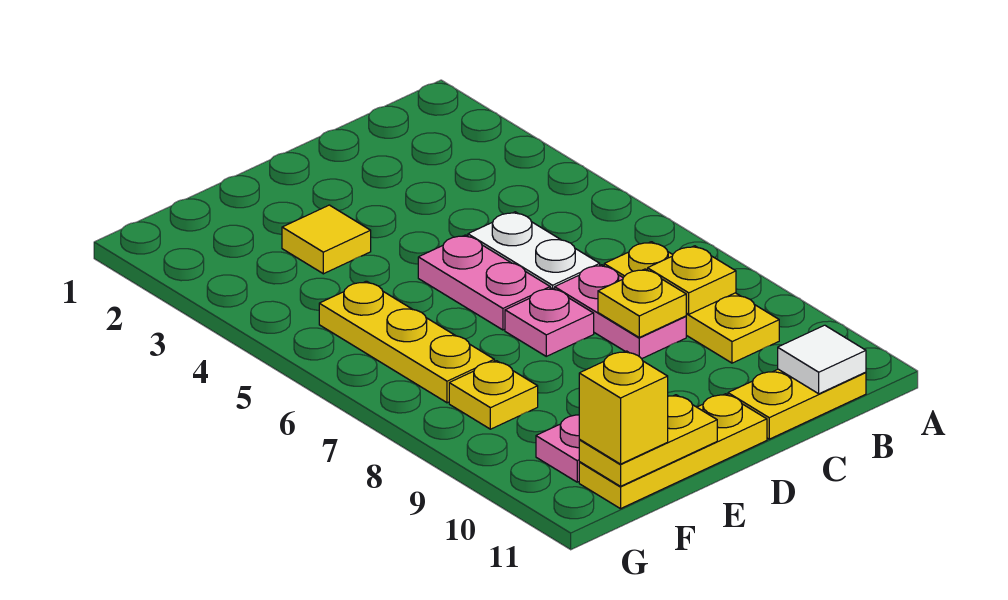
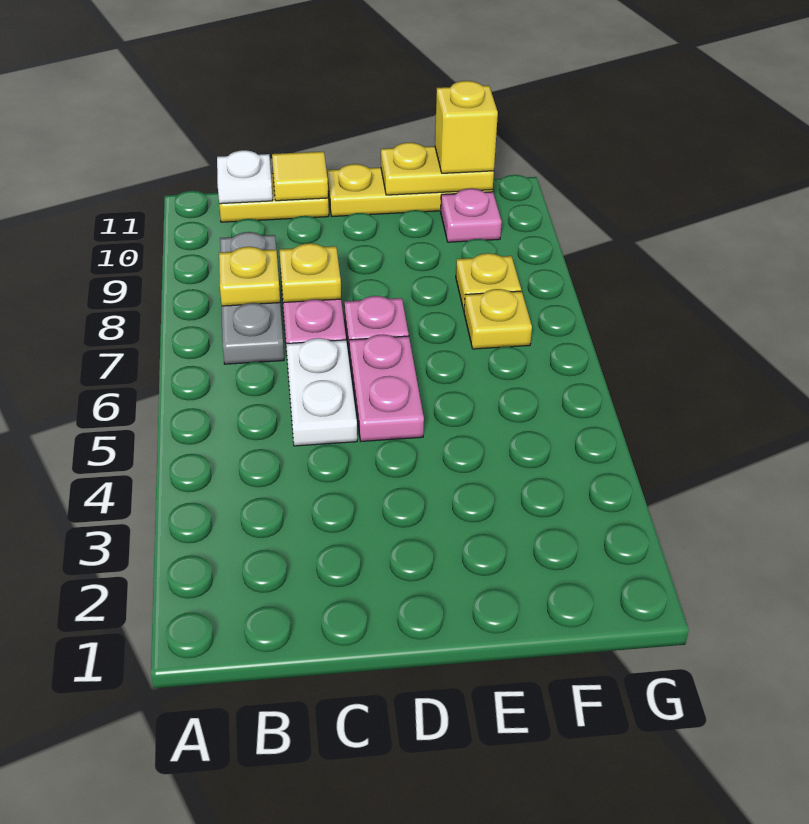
yellow plate B7:B9 level 1 -> grey plate B7:B9 level 1
white tile B11 level 2 -> white plate B11 level 2
yellow tile E3 level 1 -> yellow tile C11 level 2
yellow plate F5:F7 level 1 -> yellow plate F7 level 1

